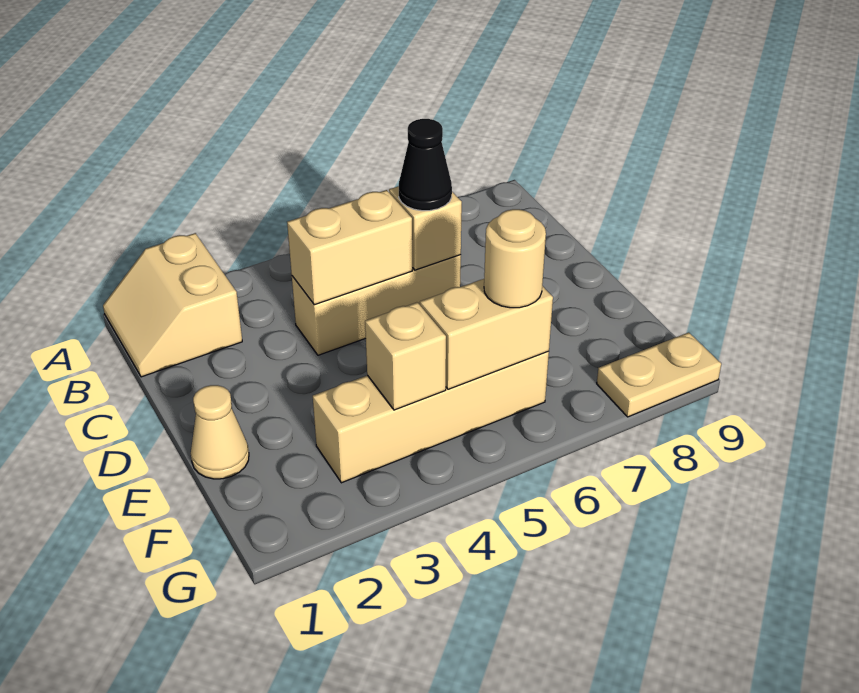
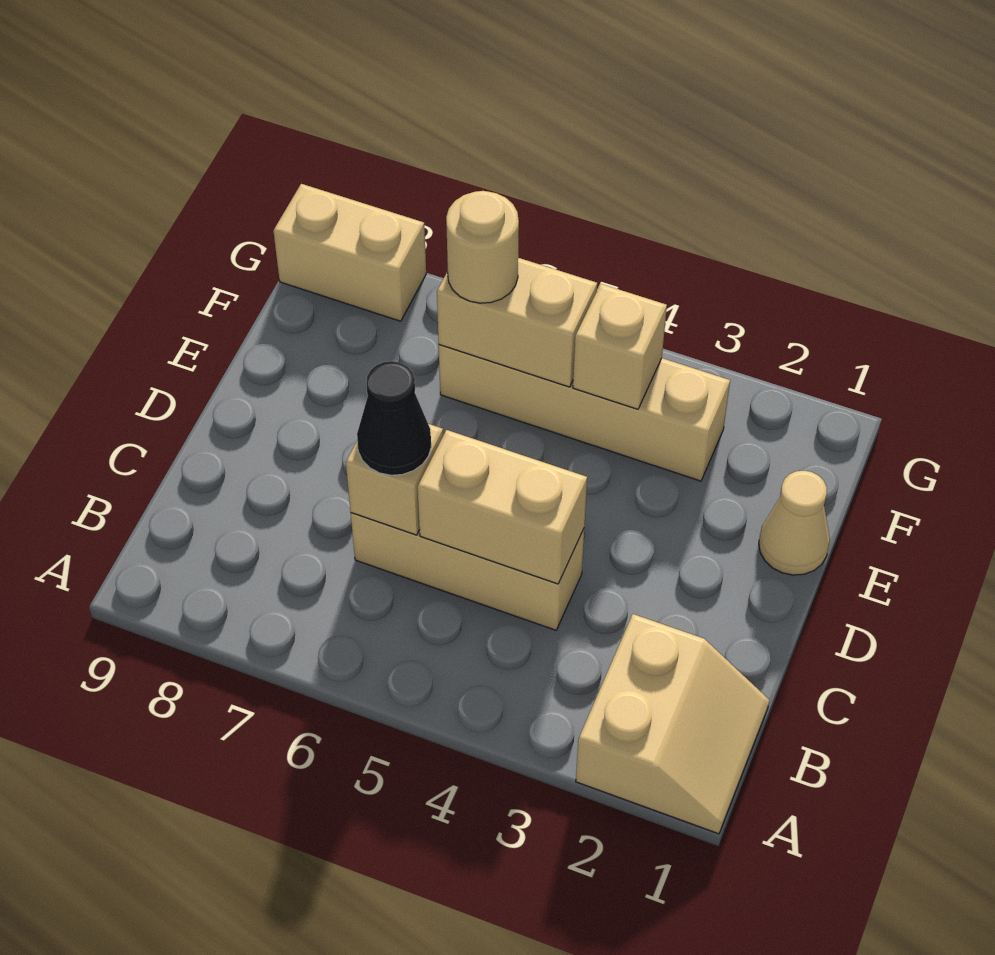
tan plate G8:G9 level 1 -> tan brick G8:G9 level 1

